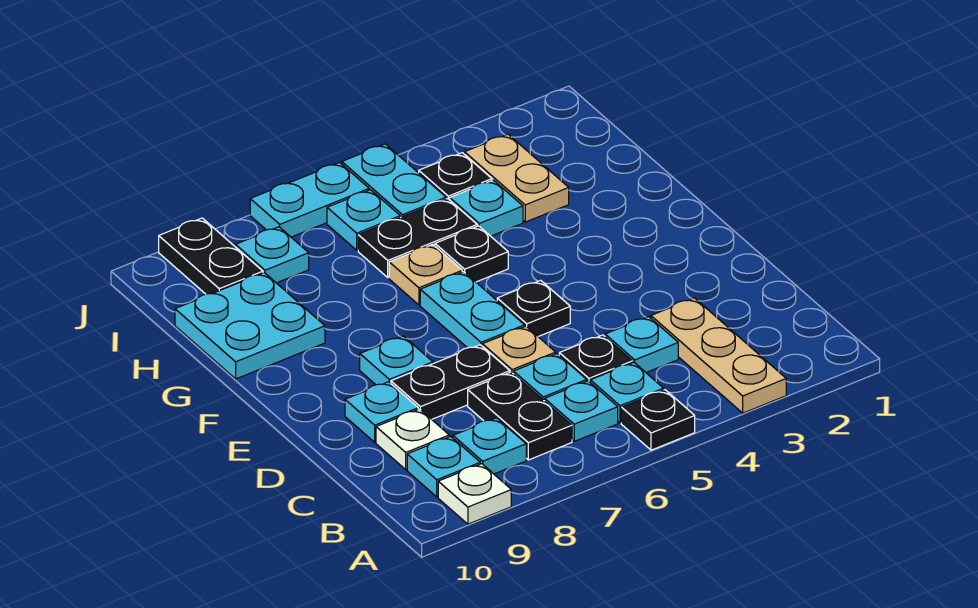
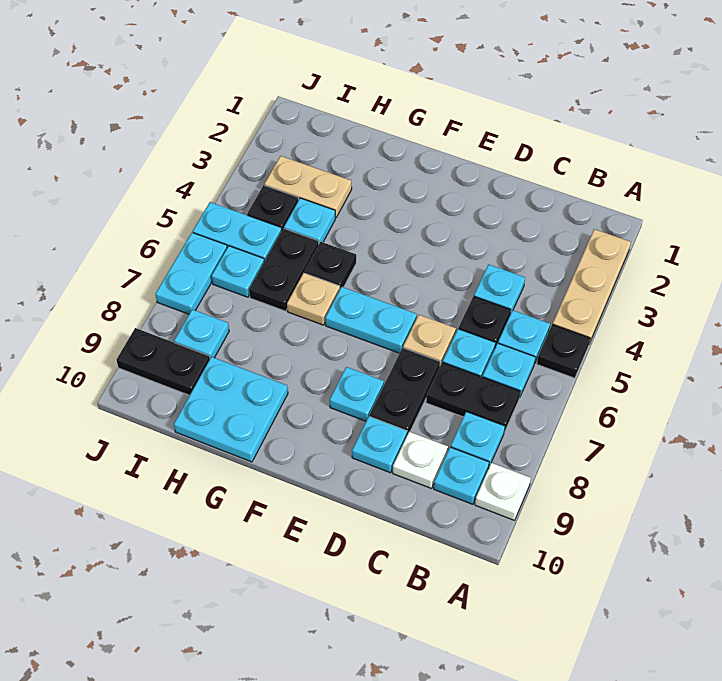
tan plate A3:C3 level 1 -> tan plate A2:A4 level 1
black plate E5 level 1 -> none

